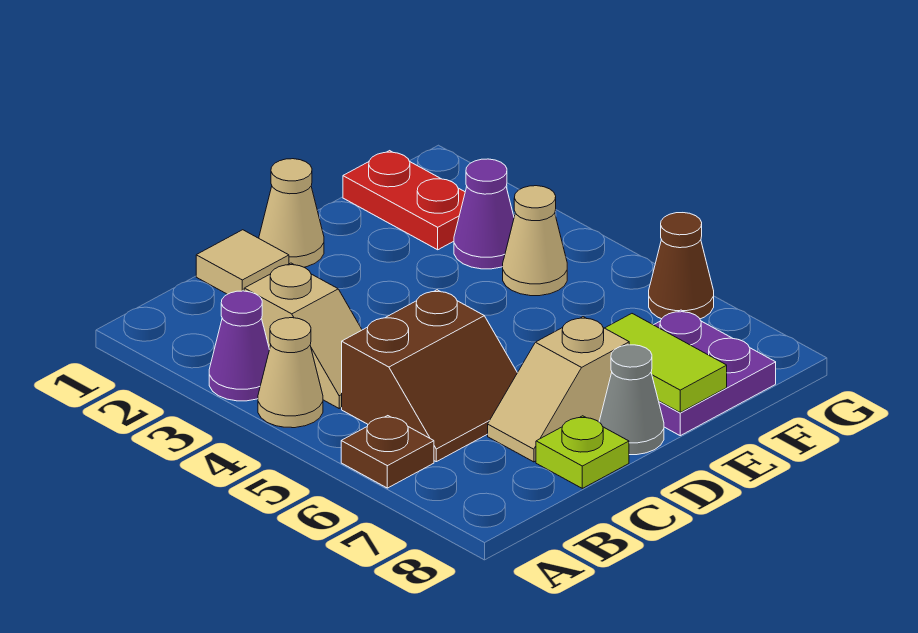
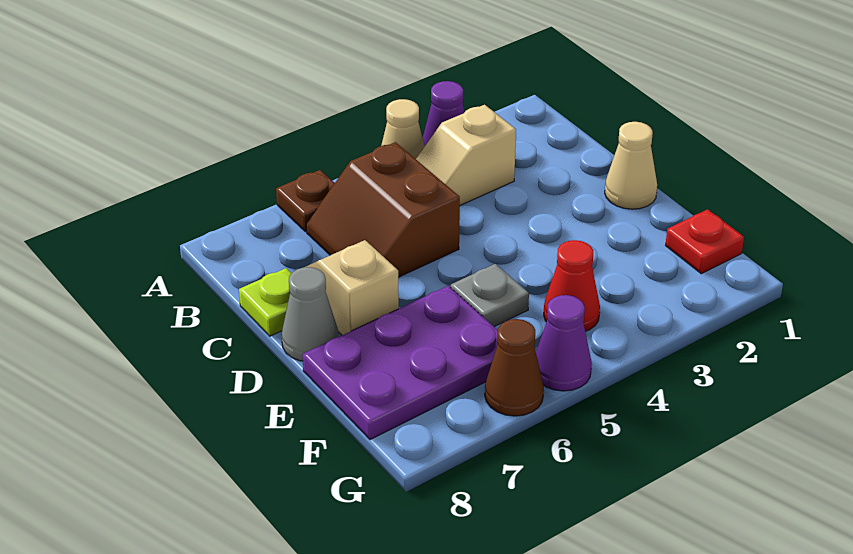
tan tile C1 level 1 -> none
none -> grey plate E5 level 1
purple plate E7:F8 level 1 -> purple plate E6:F8 level 1
lime tile E7:E8 level 2 -> none
red plate F1:F2 level 1 -> red plate F1 level 1
purple cone F3 level 1 -> purple cone G5 level 1
tan cone F4 level 1 -> red cone F4 level 1

